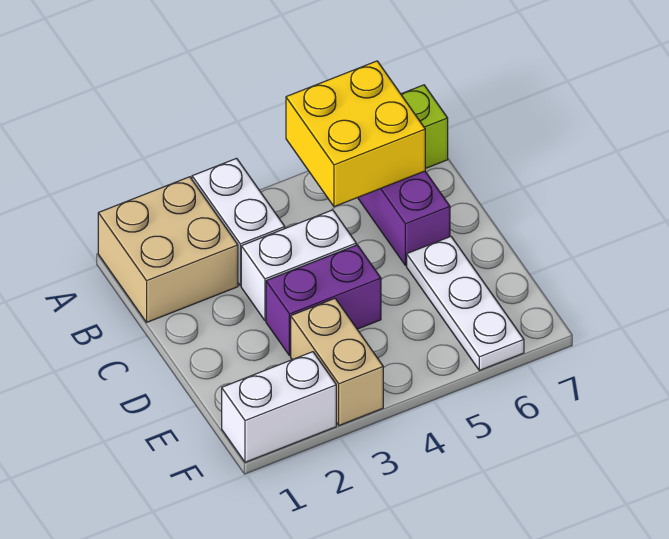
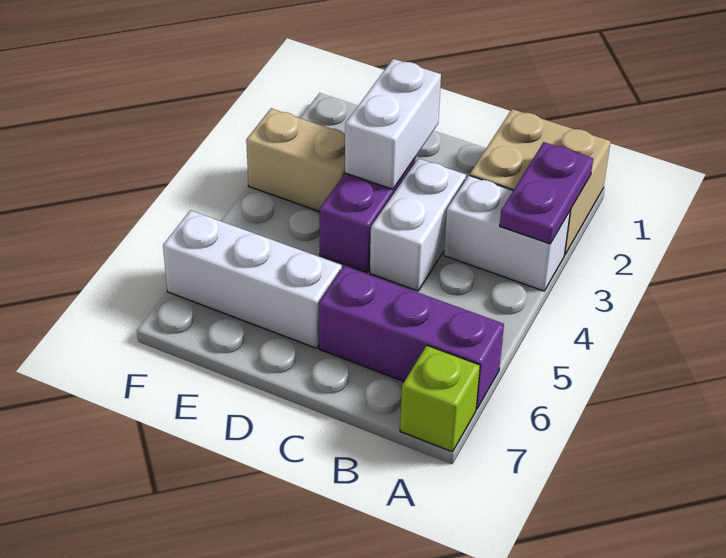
none -> purple plate A2:A3 level 2
yellow brick A5:B6 level 2 -> none
white plate D6:F6 level 1 -> white brick D6:F6 level 1
white brick F1:F2 level 1 -> white brick D2:D3 level 2

